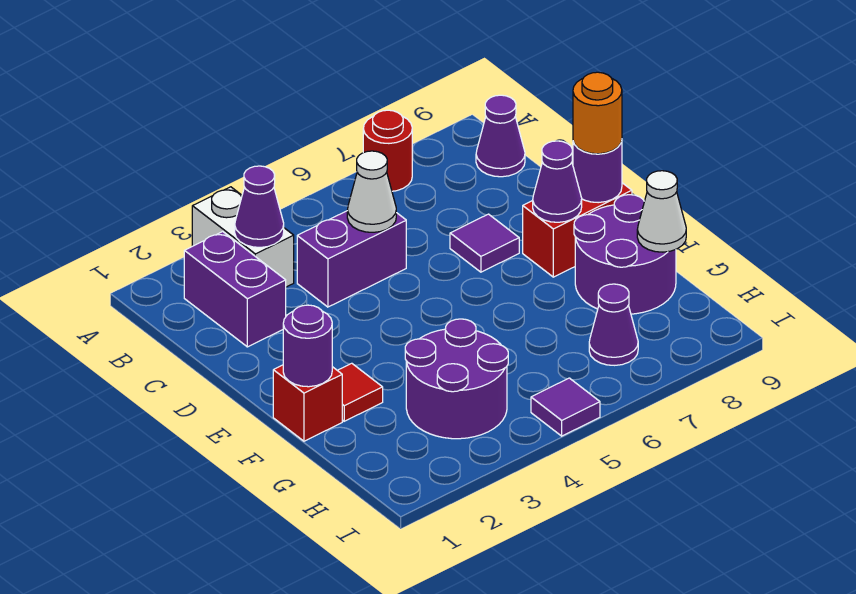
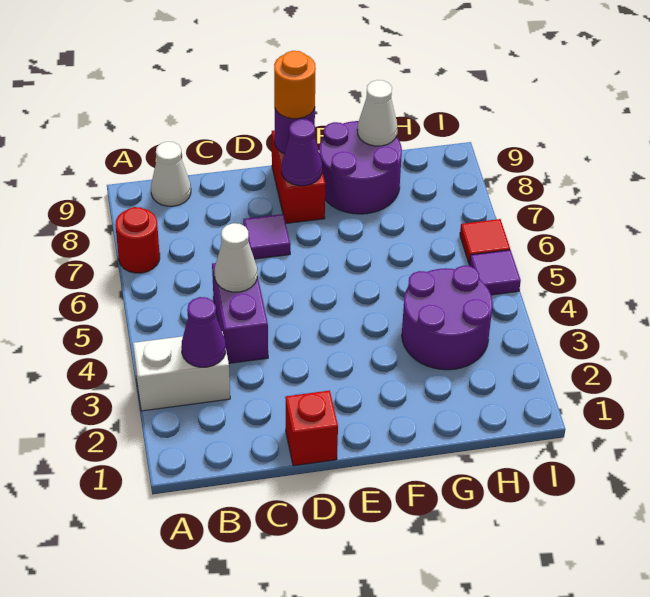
purple brick B2:C2 level 1 -> none
purple cone B9 level 1 -> white cone B9 level 1
red brick F1 level 1 -> red brick D1 level 1
purple round brick F1 level 2 -> none
red tile F2 level 1 -> red tile I6 level 1
purple cone H7 level 1 -> none

